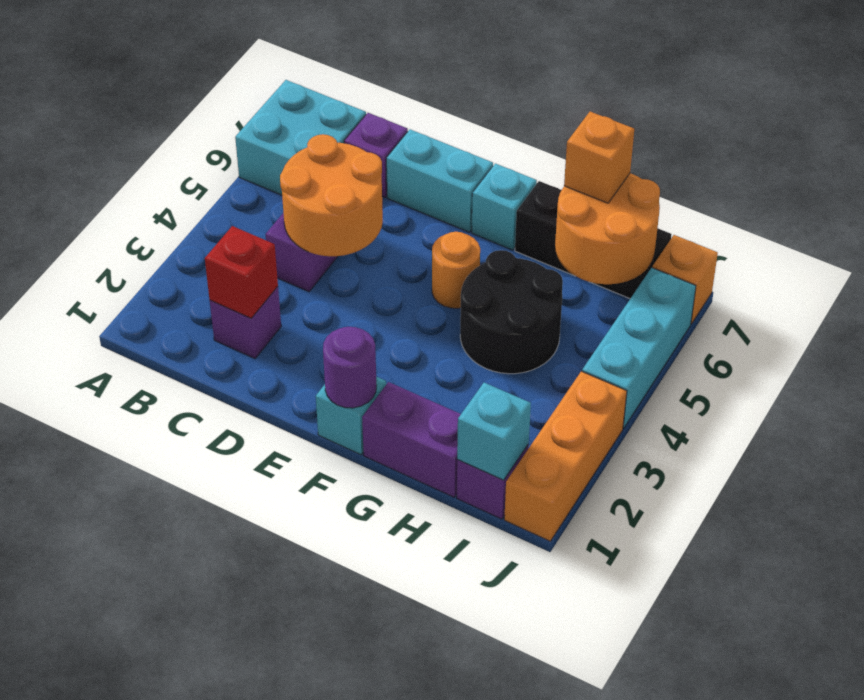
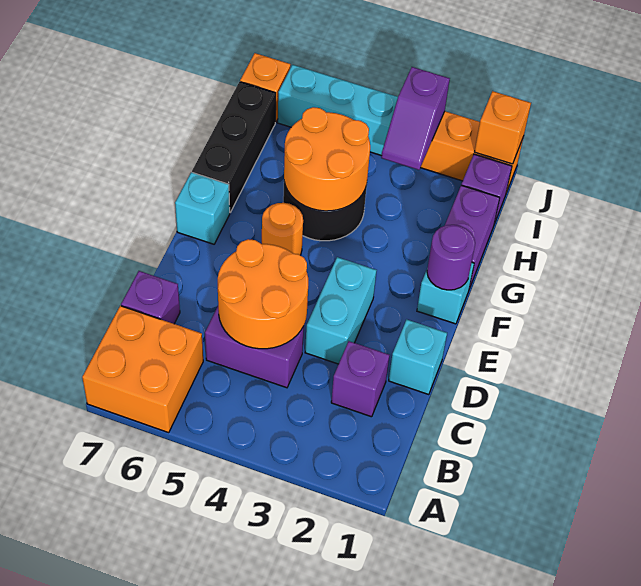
cyan brick A6:B7 level 1 -> orange brick A6:B7 level 1
red brick C2 level 2 -> none
cyan brick D7:E7 level 1 -> cyan brick D3:E3 level 1
orange round brick H6:I7 level 2 -> orange round brick G4:H5 level 2
orange brick H7 level 3 -> orange brick J1 level 2
cyan brick I1 level 2 -> cyan brick D1 level 1
none -> purple slope I3:J3 level 2 top J

